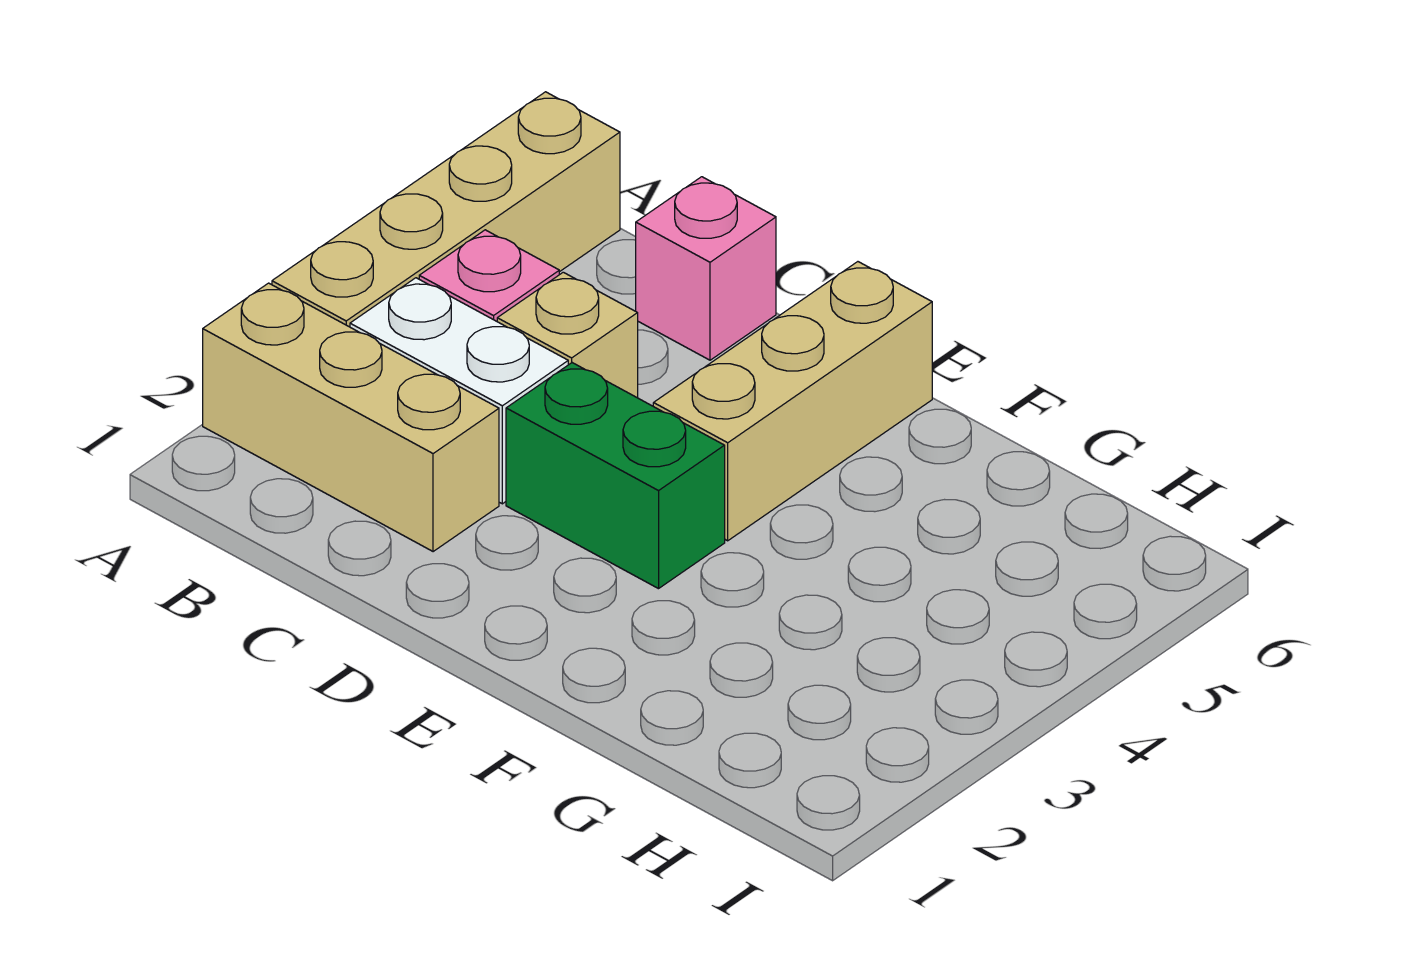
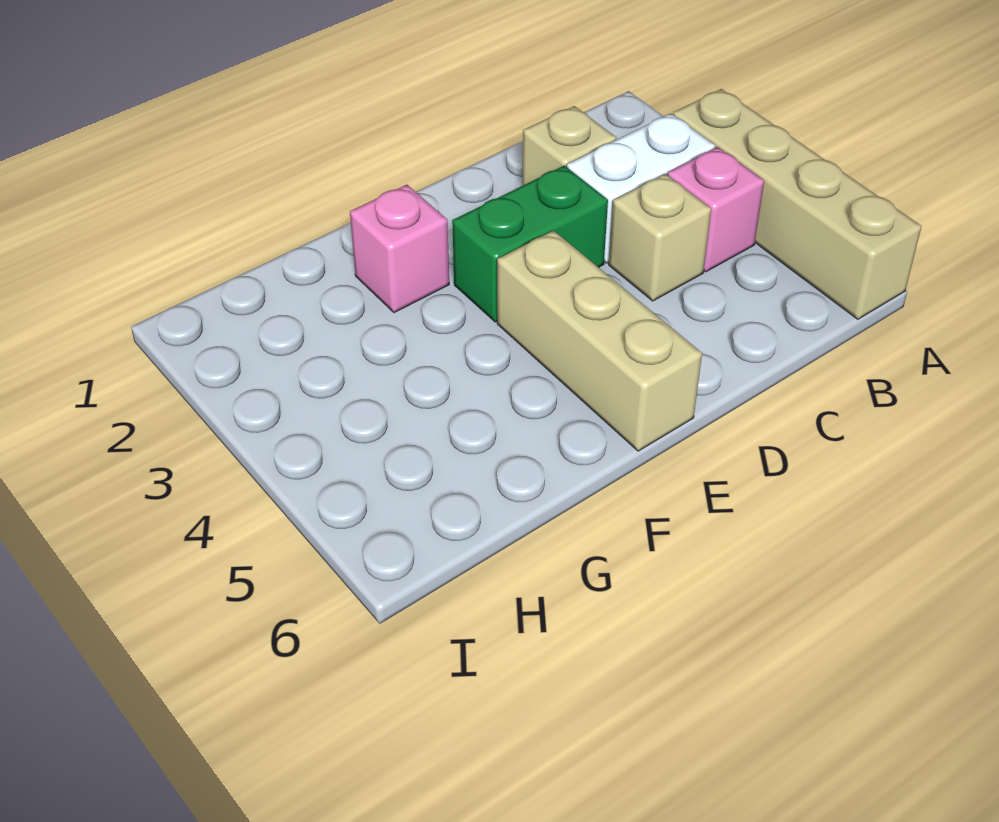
tan brick A2:C2 level 1 -> tan brick C2 level 1
pink brick C6 level 1 -> pink brick F2 level 1

